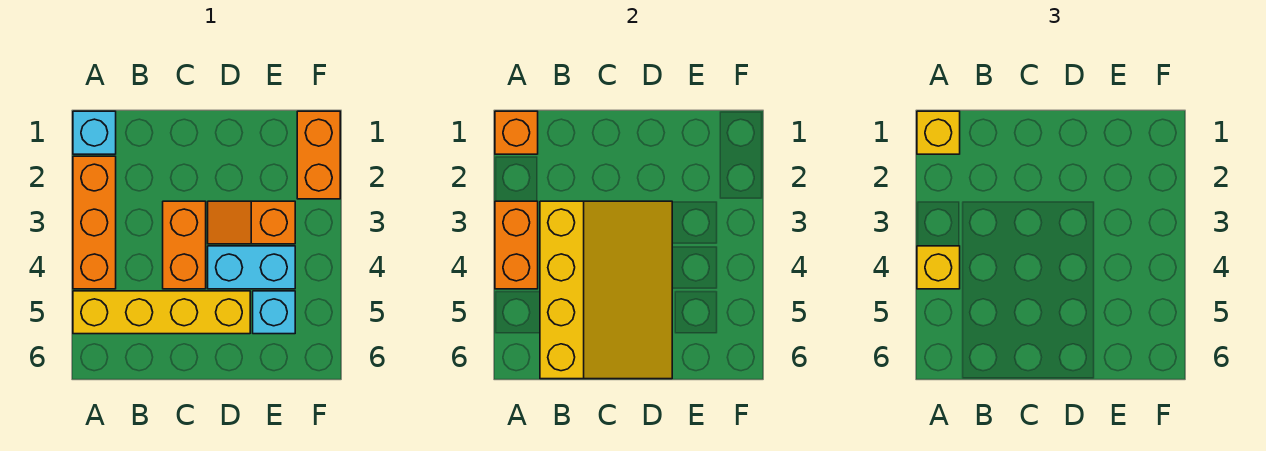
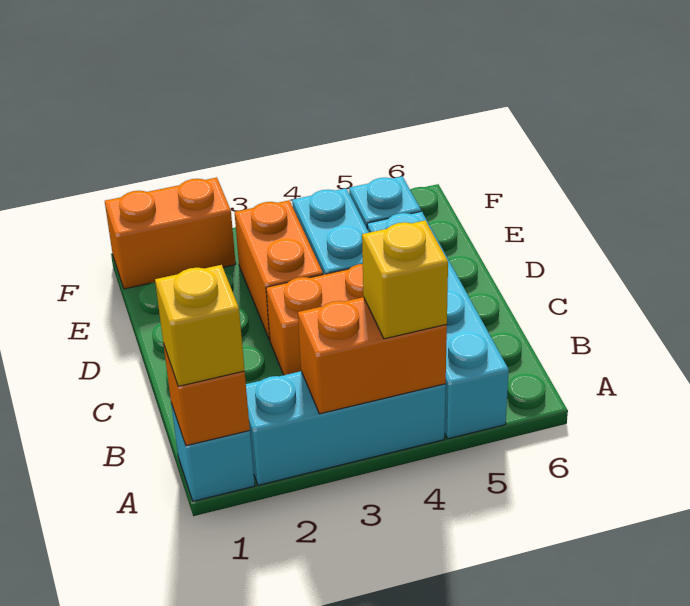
orange brick A2:A4 level 1 -> cyan brick A2:A4 level 1
yellow brick A5:D5 level 1 -> cyan brick A5:D5 level 1
yellow slope B3:D6 level 2 top B -> none
orange slope D3:E3 level 1 top E -> orange brick D3:E3 level 1

